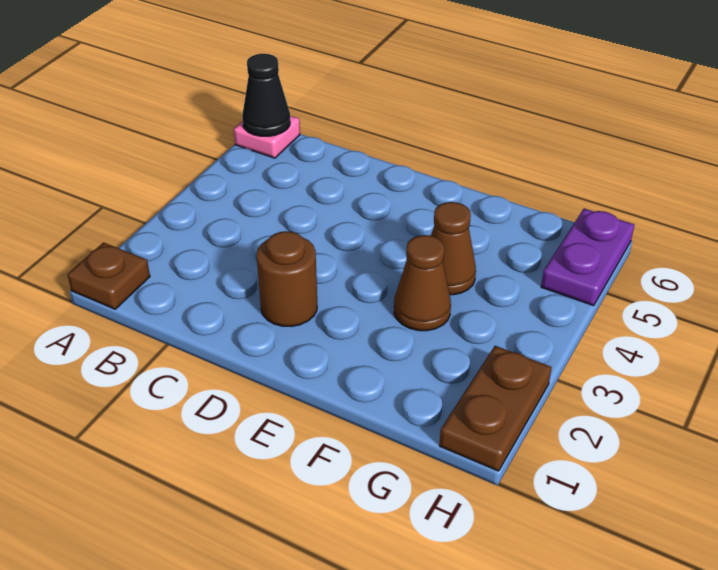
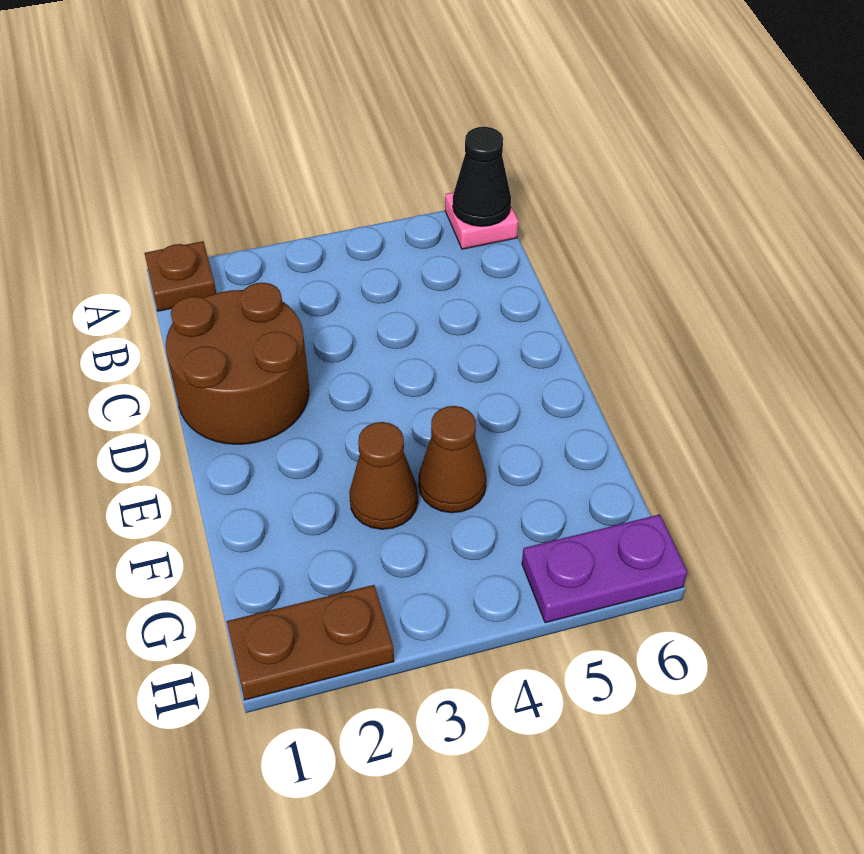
brown round brick D2 level 1 -> brown round brick C1:D2 level 1

